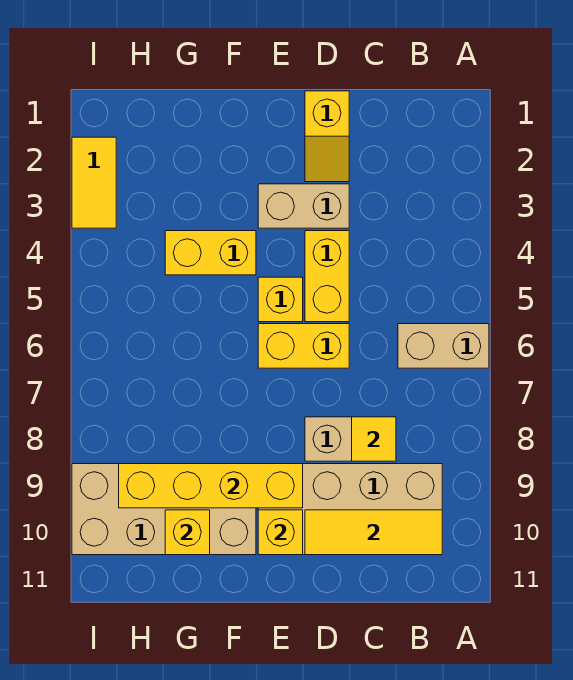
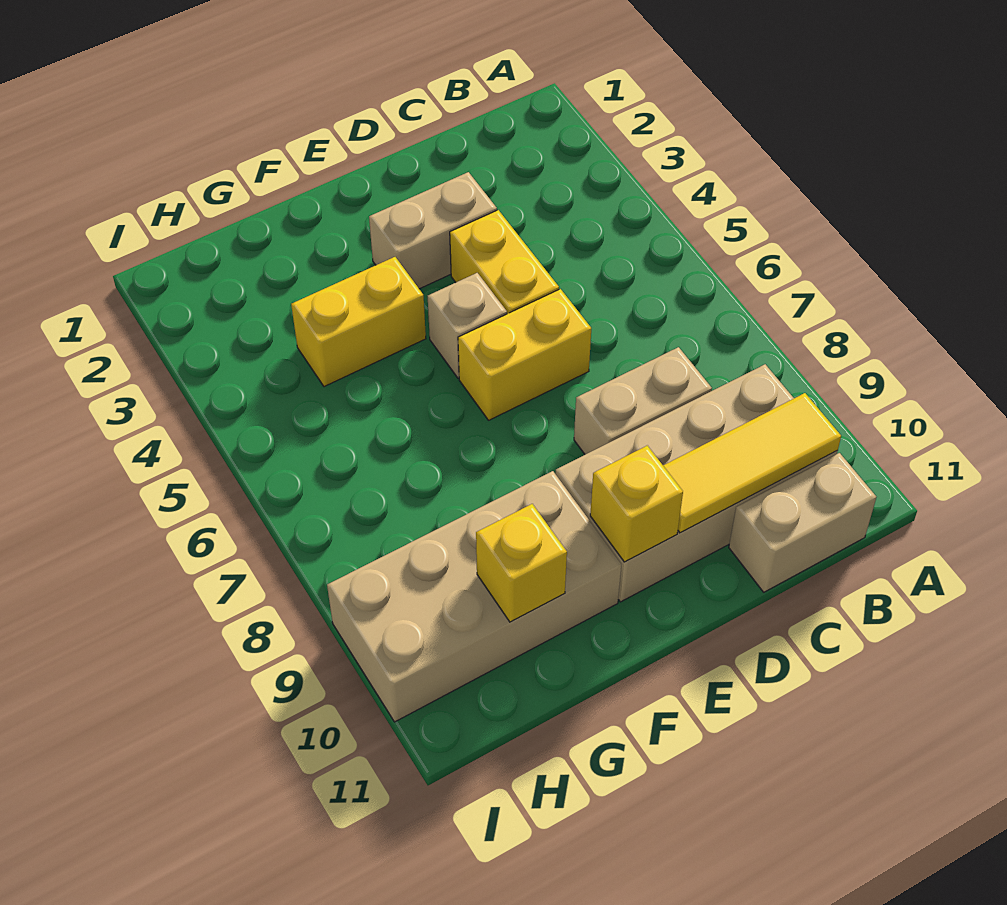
tan brick A6:B6 level 1 -> tan brick B11:C11 level 1
yellow tile C8 level 2 -> none
yellow slope D1:D2 level 1 top 1 -> none
yellow brick E5 level 1 -> tan brick E5 level 1
yellow brick E9:H9 level 2 -> none
yellow tile I2:I3 level 1 -> none

